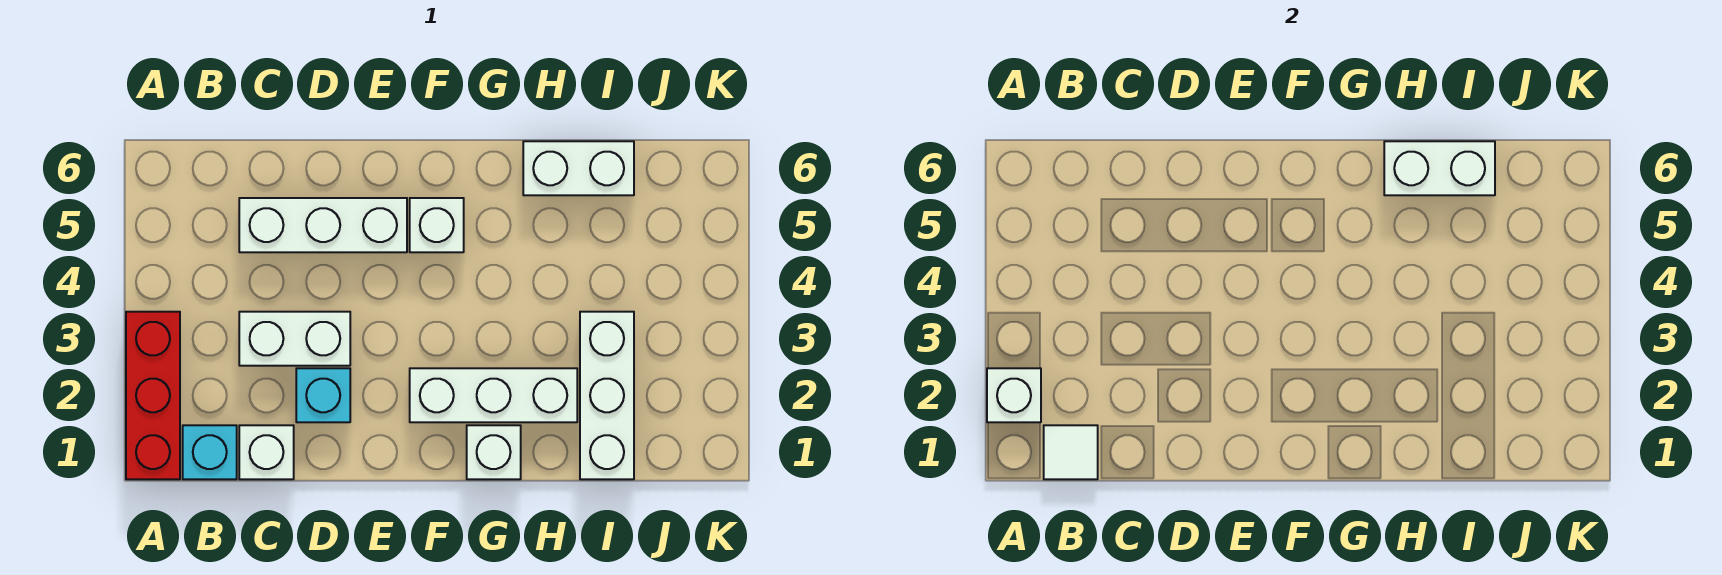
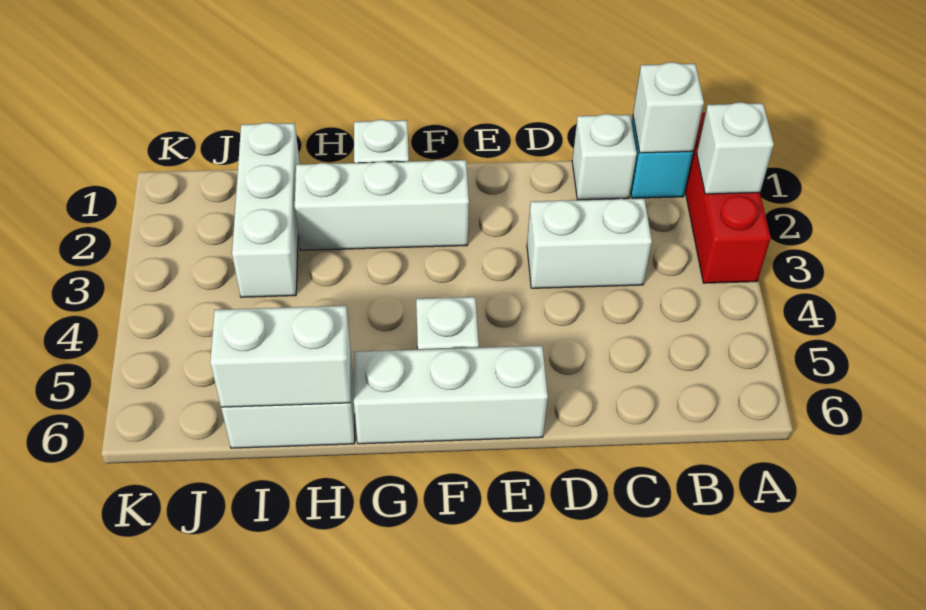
white tile B1 level 2 -> white brick B1 level 2
white brick C5:E5 level 1 -> white brick E6:G6 level 1
cyan brick D2 level 1 -> none

